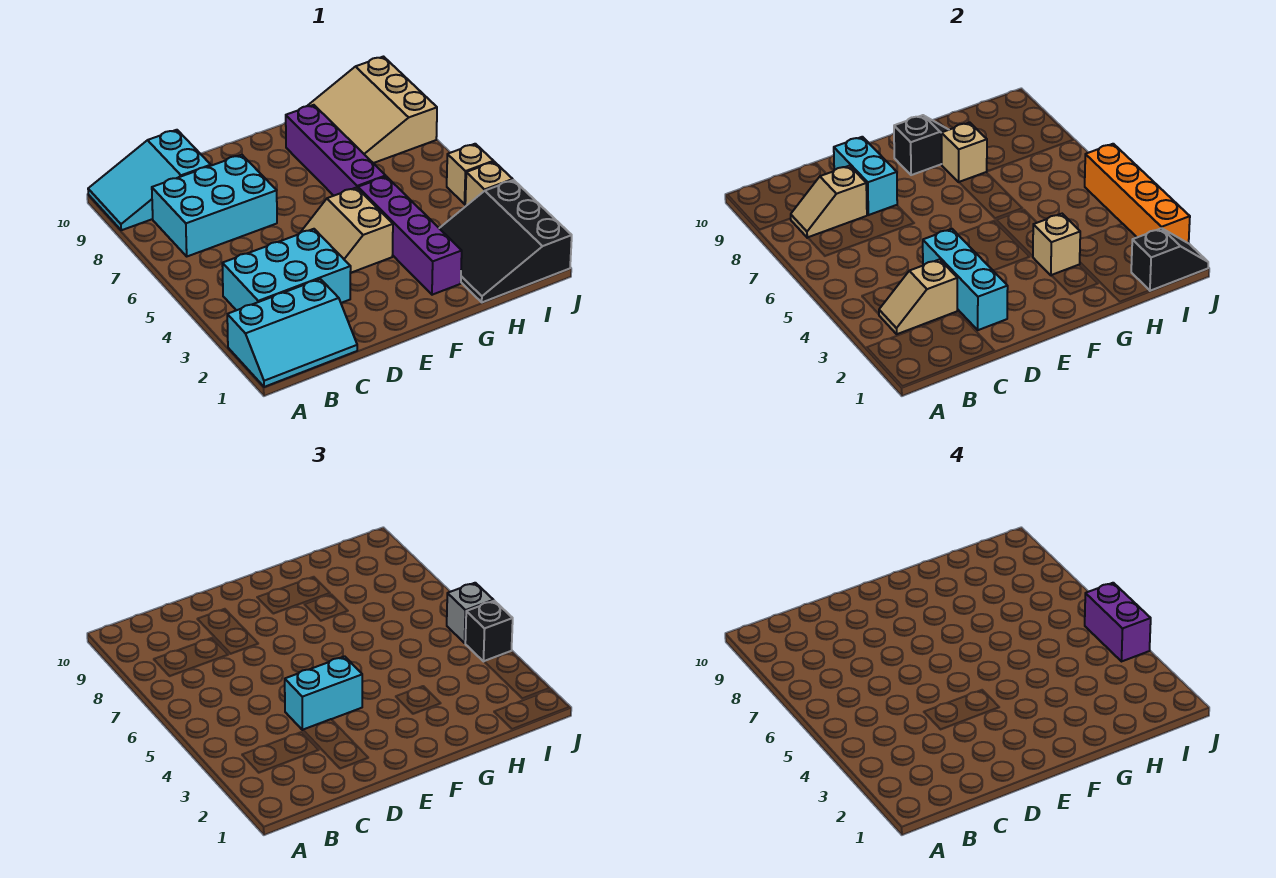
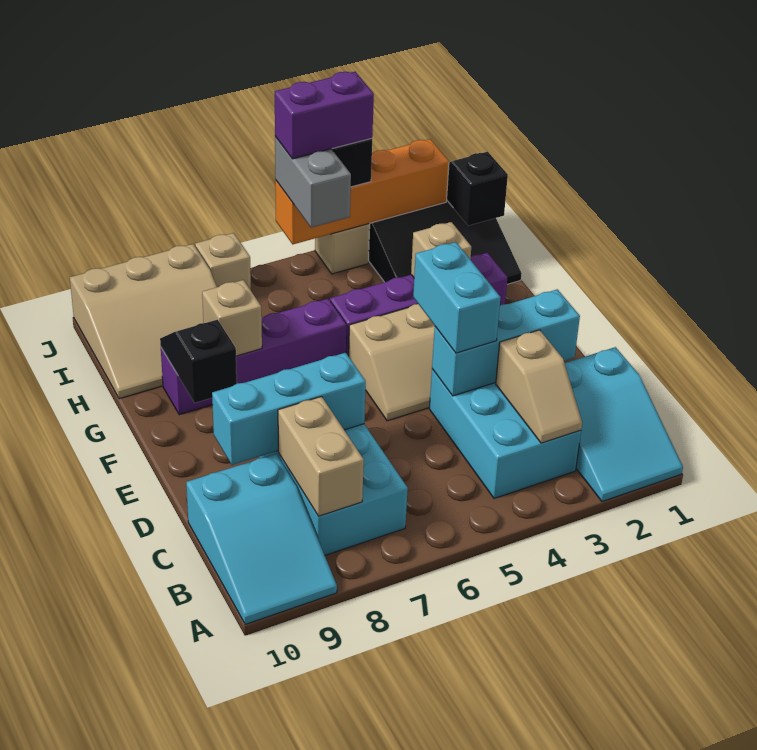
cyan slope A1:C2 level 1 top 2 -> cyan slope A1:C2 level 1 top C
tan slope B8:C8 level 2 top C -> tan brick B8:C8 level 2
cyan brick D8:D9 level 2 -> cyan brick D7:D9 level 2
tan brick J5 level 1 -> tan brick J7 level 1
grey brick J5 level 3 -> grey brick I5:J5 level 3

